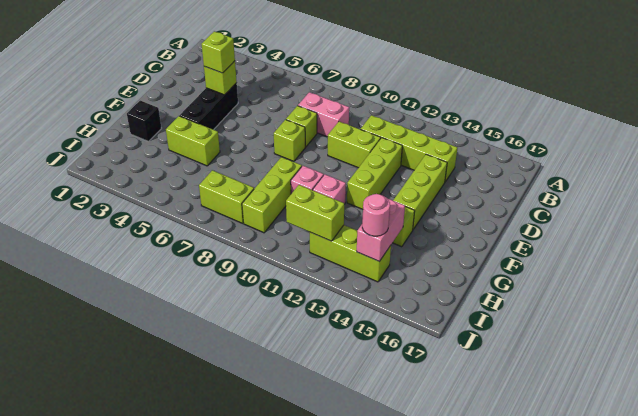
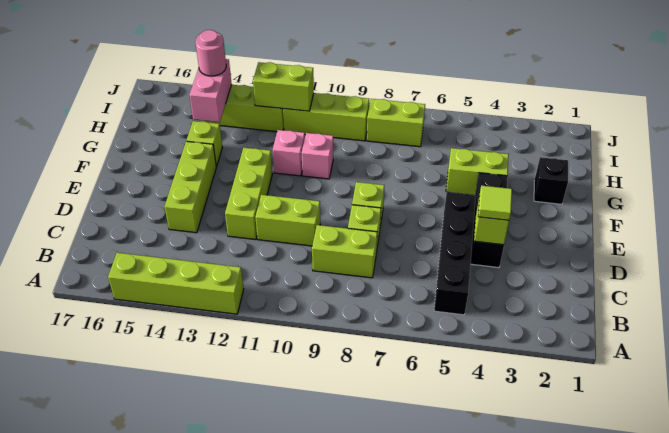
none -> black brick B5:E5 level 1
pink brick C8:C9 level 1 -> lime brick C8:C9 level 1
lime brick C11:C14 level 1 -> lime brick A12:A15 level 1
lime brick D4 level 3 -> lime tile D4 level 3
lime brick G9:I9 level 1 -> lime brick I9:I11 level 1

